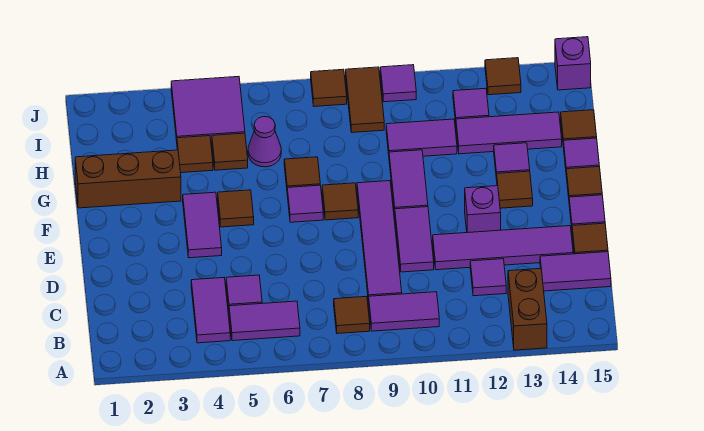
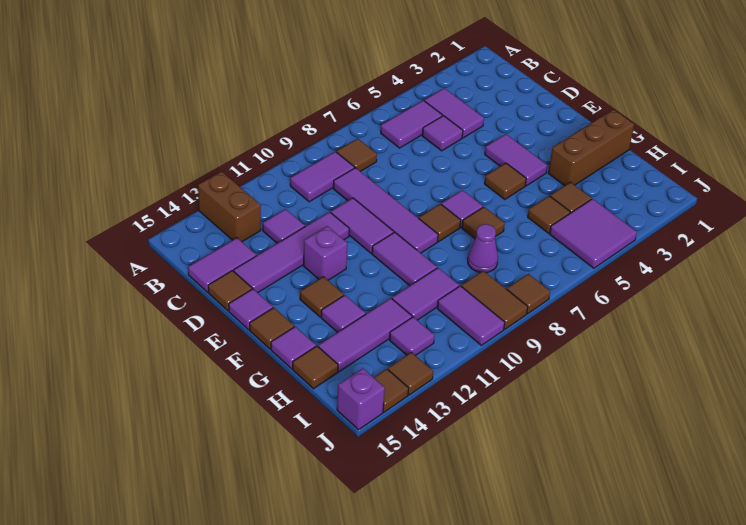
purple cone H6 level 1 -> purple cone H8 level 1
purple tile J10 level 1 -> purple tile I10:J10 level 1
none -> brown tile J14 level 1

